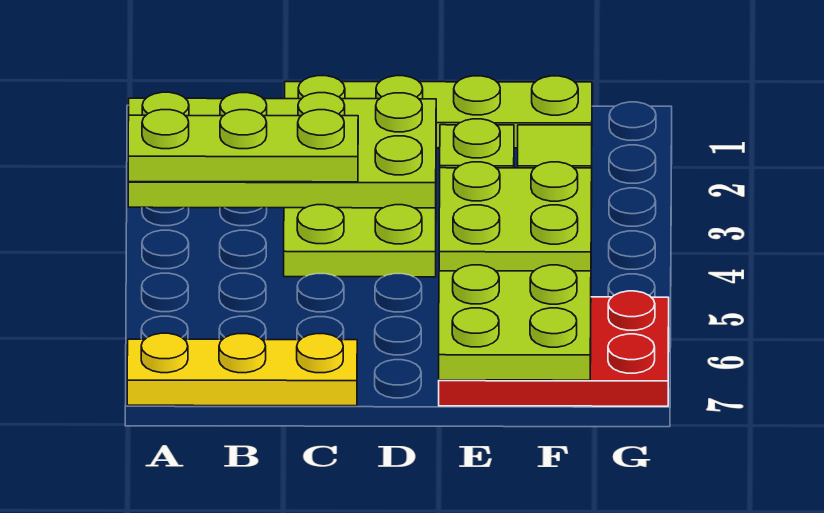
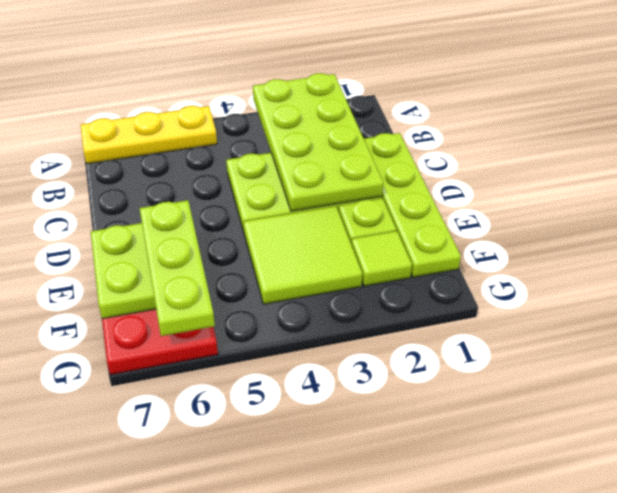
lime plate A3:C3 level 3 -> lime plate E6:G6 level 3
yellow plate A7:C7 level 1 -> yellow plate A5:A7 level 1
lime plate E3:F4 level 1 -> lime tile E3:F4 level 1

